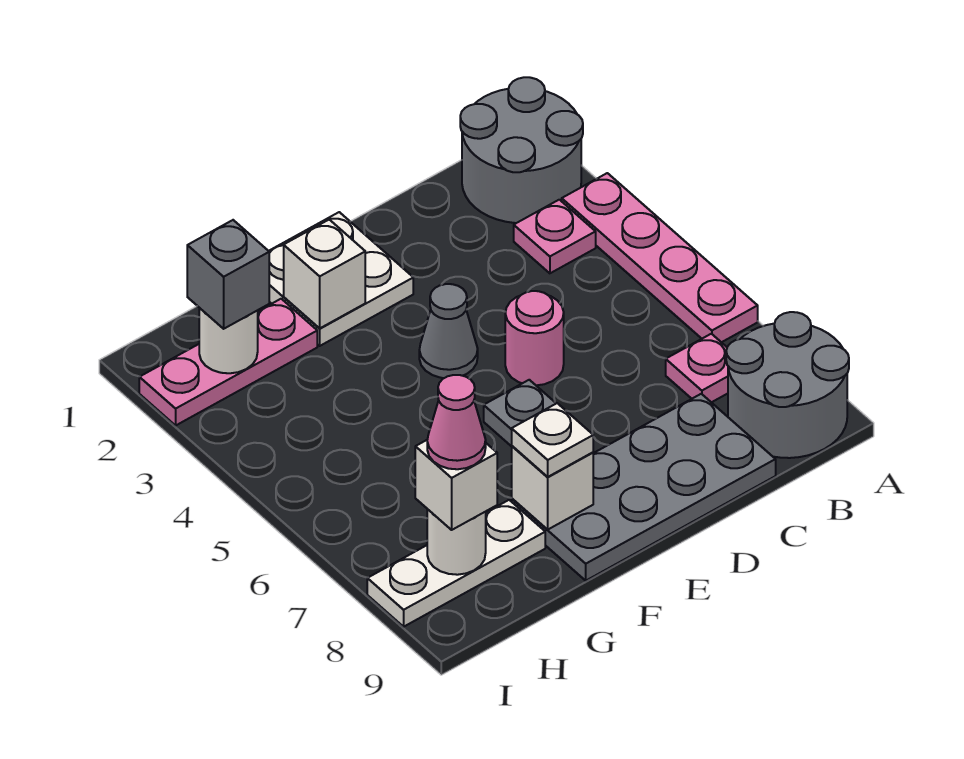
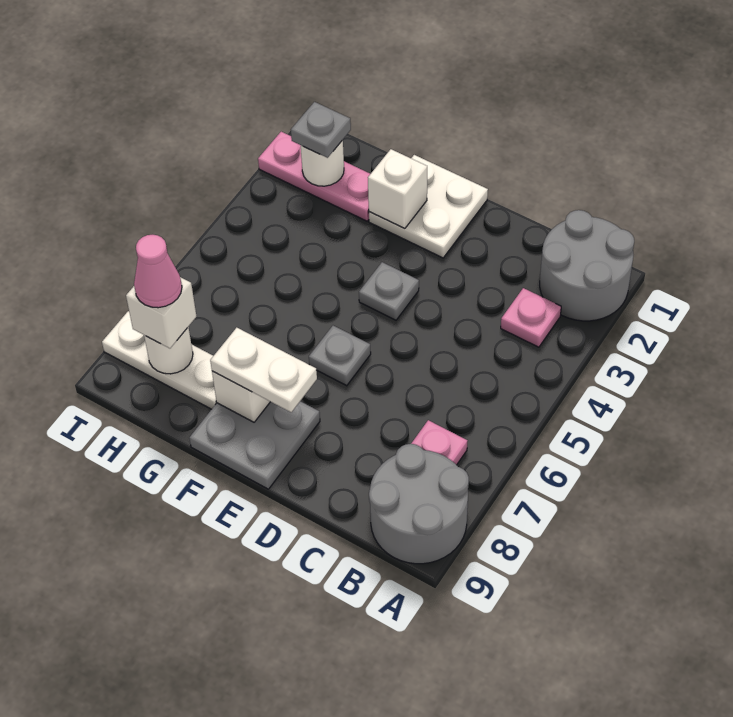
pink plate A3:A6 level 1 -> none
grey plate C8:F9 level 1 -> grey plate E8:F9 level 1
pink round brick D5 level 1 -> none
grey cone E4 level 1 -> grey plate E4 level 1
white plate F8 level 3 -> white plate E8:F8 level 3
grey brick H2 level 3 -> grey plate H2 level 3

